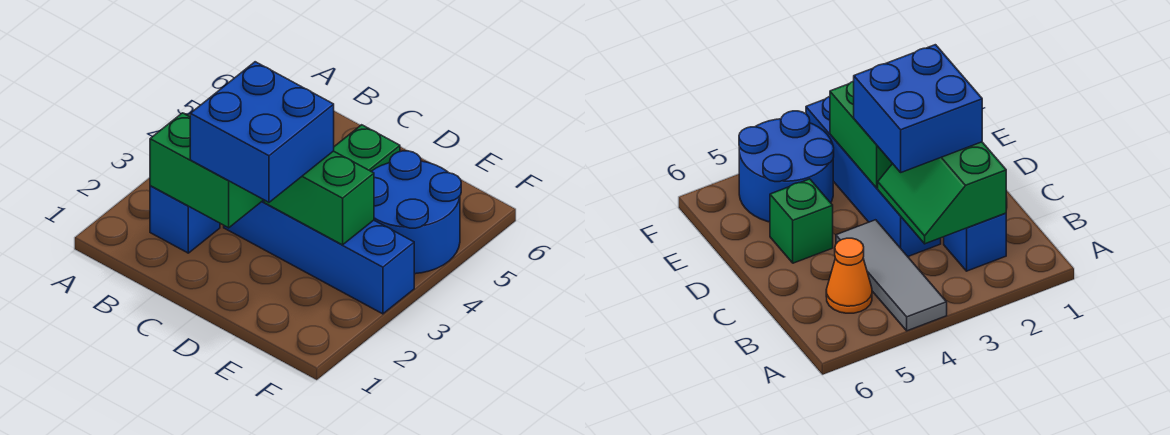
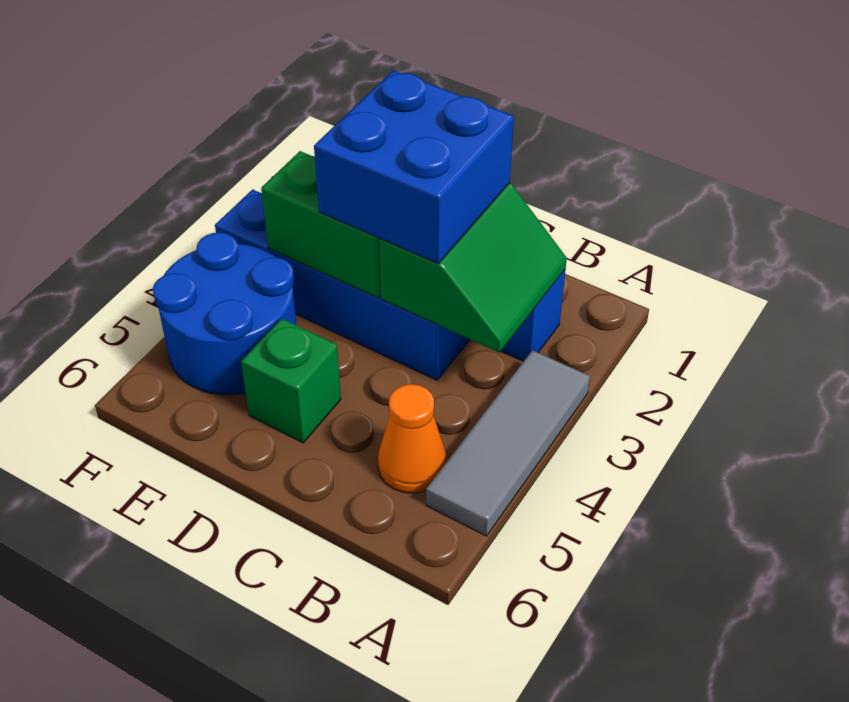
grey tile A4:C4 level 1 -> grey tile A3:A5 level 1
green slope B2:C3 level 2 top 2 -> green slope B2:C3 level 2 top C

